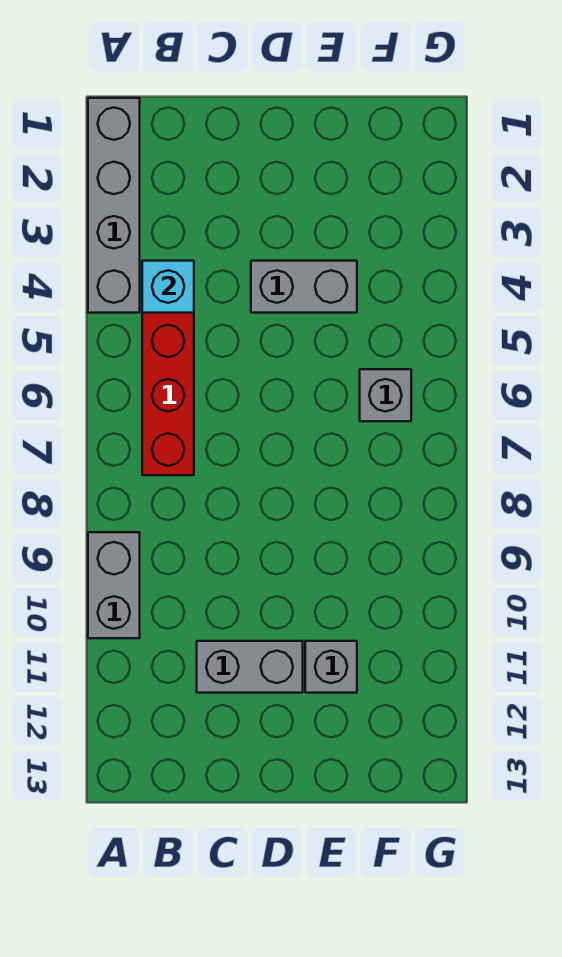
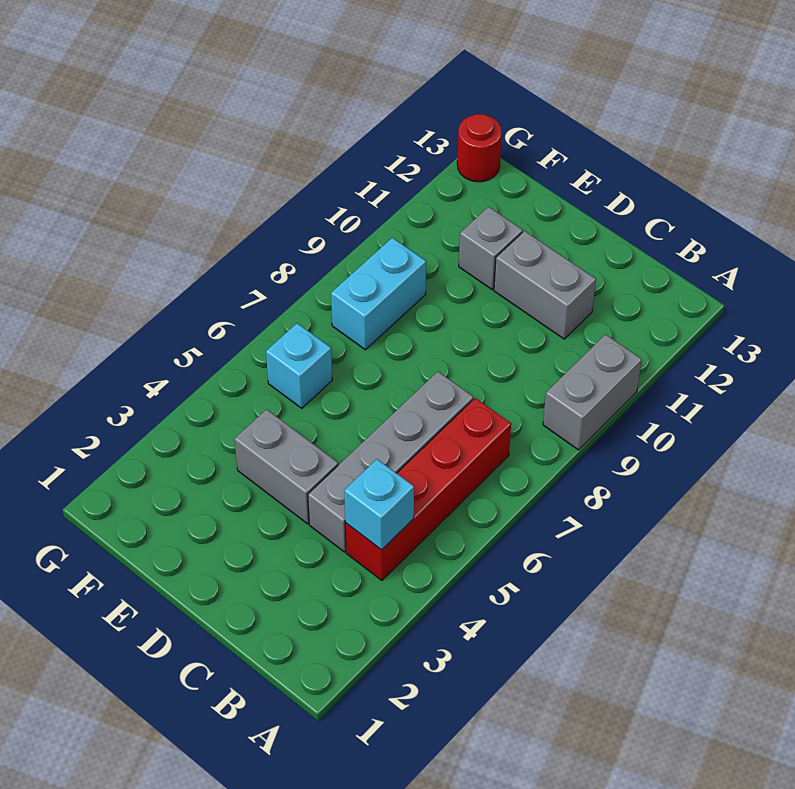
grey brick A1:A4 level 1 -> grey brick C4:C7 level 1
grey brick F6 level 1 -> cyan brick F6 level 1
none -> cyan brick F8:F9 level 1
none -> red round brick G13 level 1

